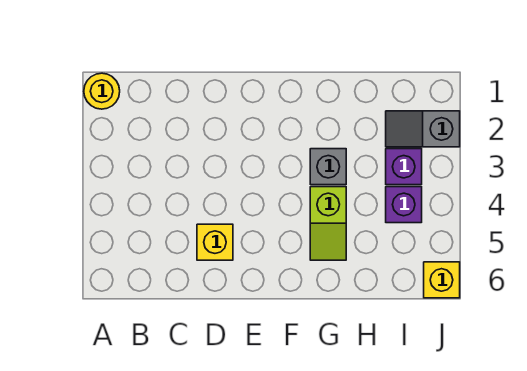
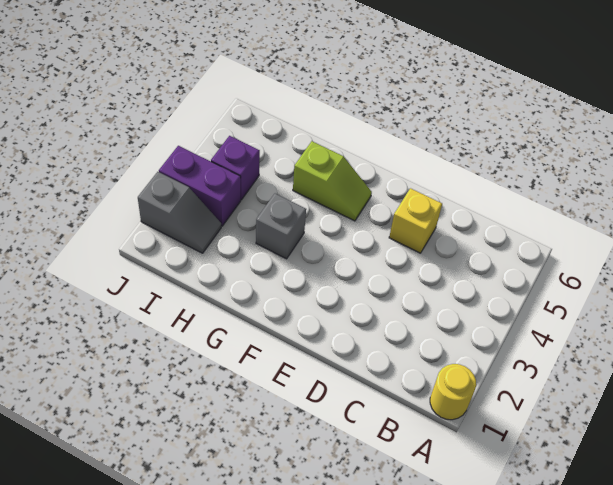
lime slope G4:G5 level 1 top 4 -> lime slope F5:G5 level 1 top G
purple brick I3 level 1 -> purple brick I3:J3 level 1
yellow brick J6 level 1 -> none

